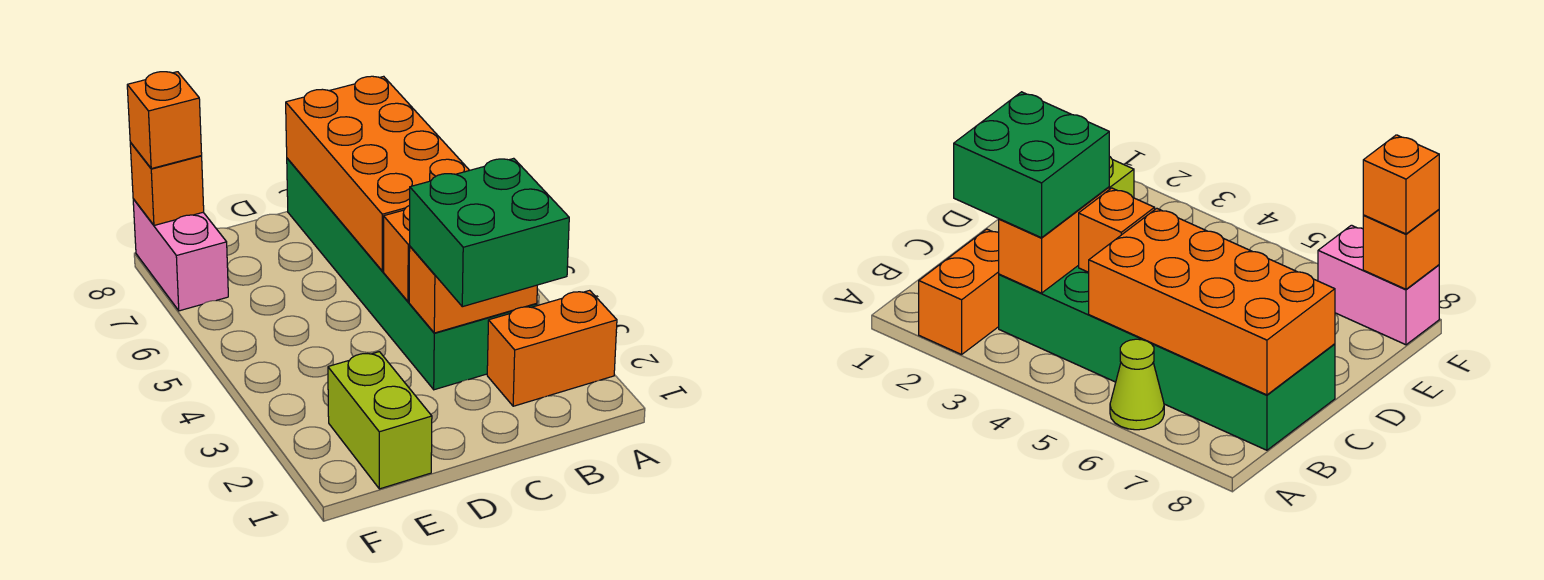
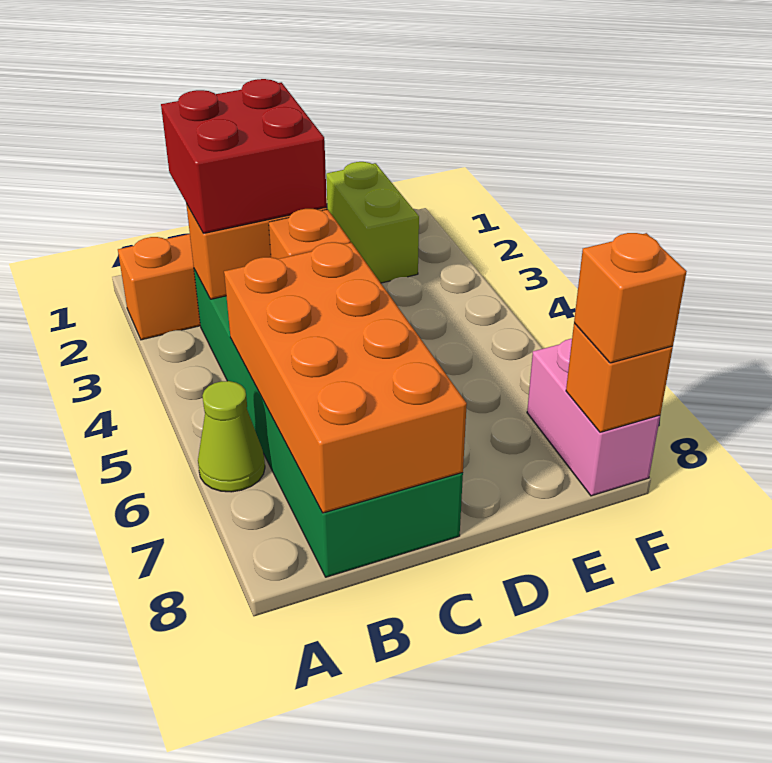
green brick B2:C3 level 3 -> red brick B2:C3 level 3

